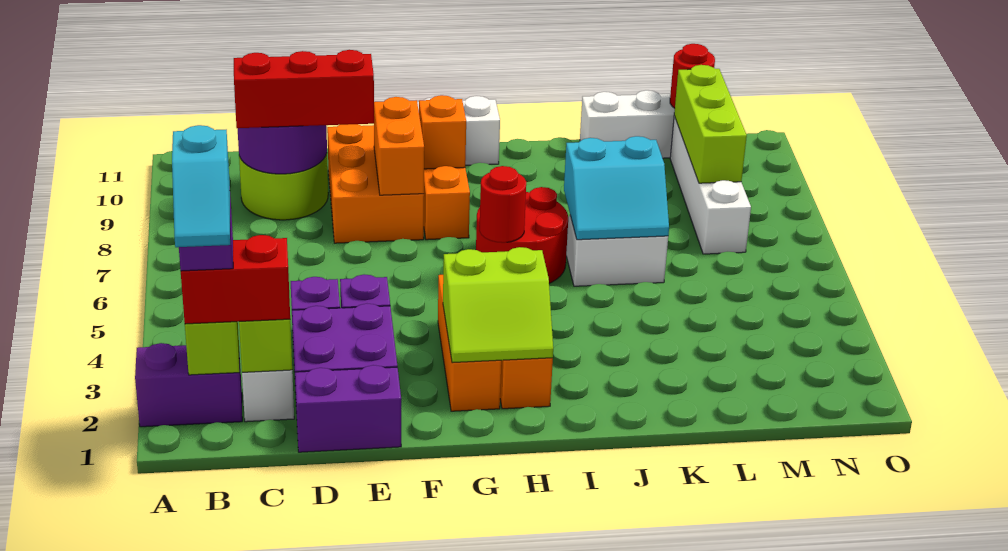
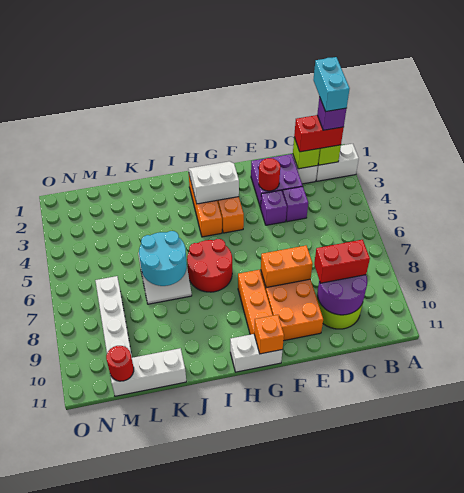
purple brick A2:B2 level 1 -> white brick A2:B2 level 1
cyan slope B1:B2 level 5 top 2 -> cyan brick B1:B2 level 5
red brick C9:E9 level 3 -> red brick C9:D9 level 3
purple brick D1:E1 level 1 -> none
orange brick F8:F9 level 2 -> orange brick E8:F8 level 2
lime slope G2:H3 level 2 top 3 -> white slope G2:H3 level 2 top 3
orange brick G9 level 2 -> orange brick G11 level 2
red round brick H6 level 2 -> red round brick E3 level 2
cyan slope J6:K7 level 2 top 7 -> cyan round brick J6:K7 level 2
lime brick M8:M10 level 2 -> none

